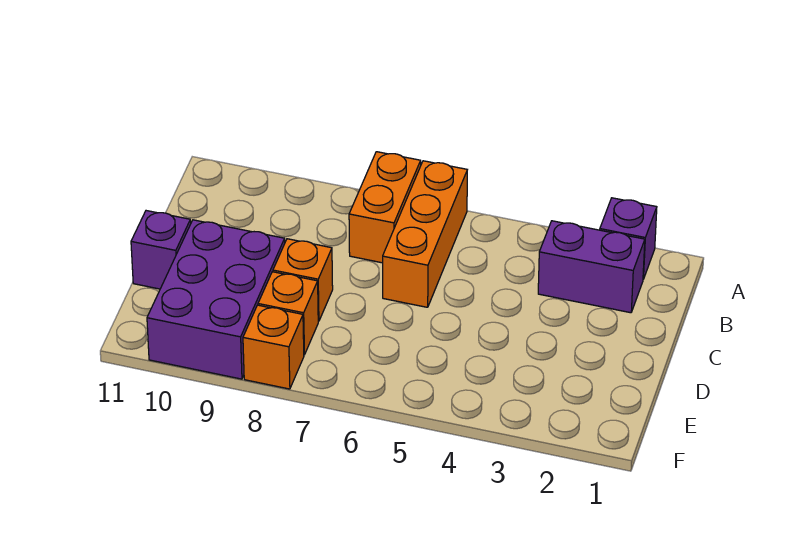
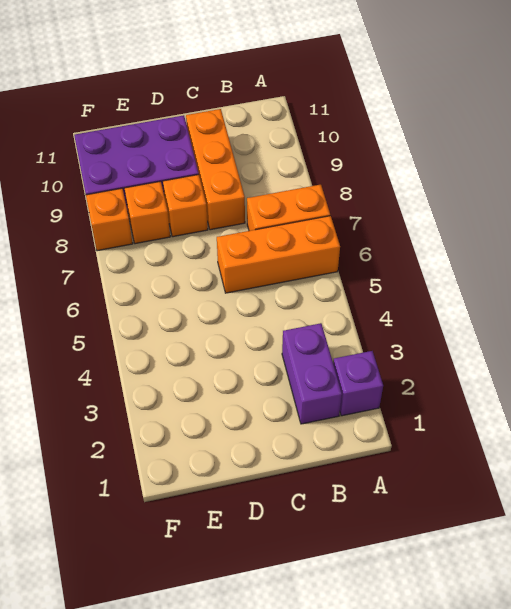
none -> orange brick C8:C10 level 1
purple brick D11 level 1 -> none

